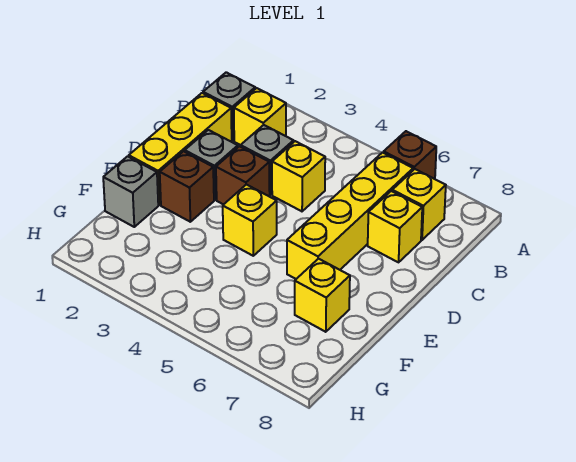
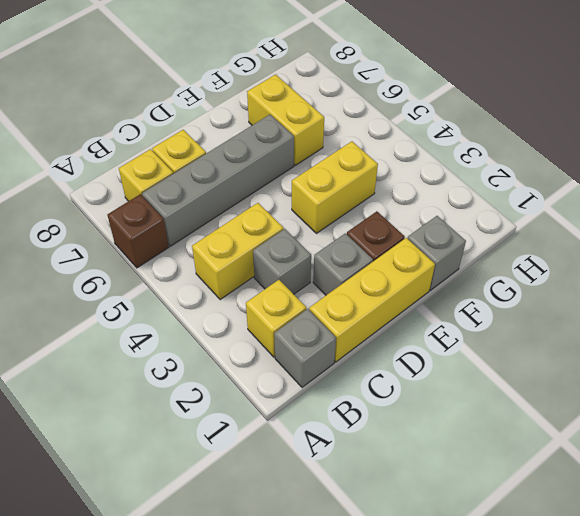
yellow brick B6:E6 level 1 -> grey brick B6:E6 level 1
yellow brick C4 level 1 -> yellow brick B4:C4 level 1
brown brick D3 level 1 -> none
yellow brick E4 level 1 -> yellow brick E4:F4 level 1
yellow brick F7 level 1 -> yellow brick F6:F7 level 1

